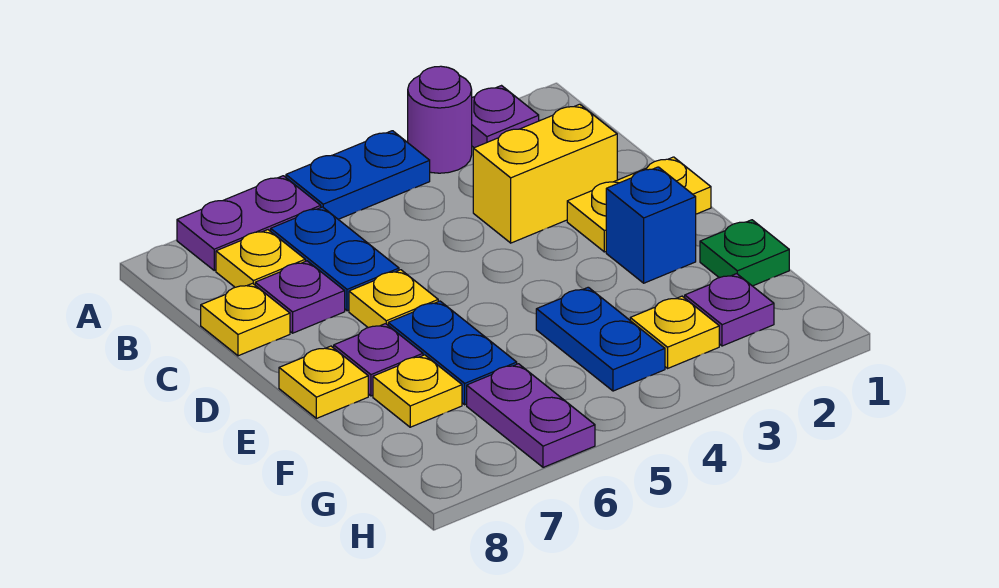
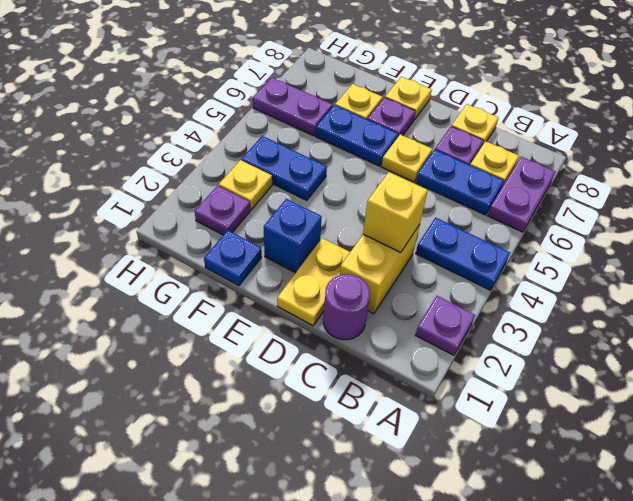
purple round brick A3 level 1 -> purple round brick C1 level 1
blue plate A4:A5 level 1 -> blue plate A4:B4 level 1
none -> yellow brick C3 level 2
green plate F1 level 1 -> blue plate F1 level 1

